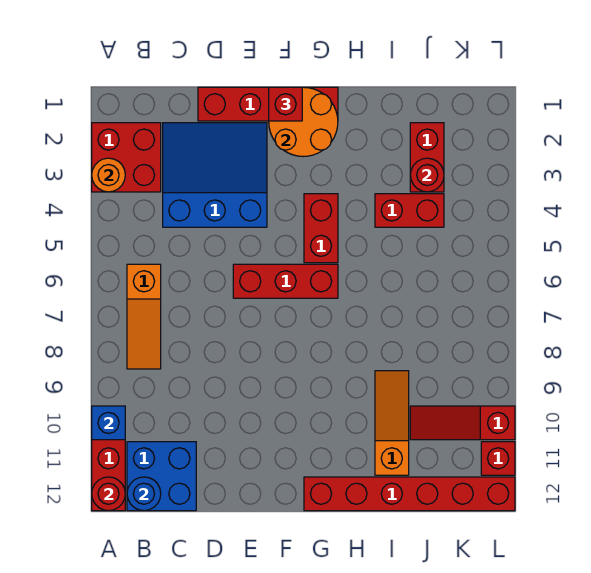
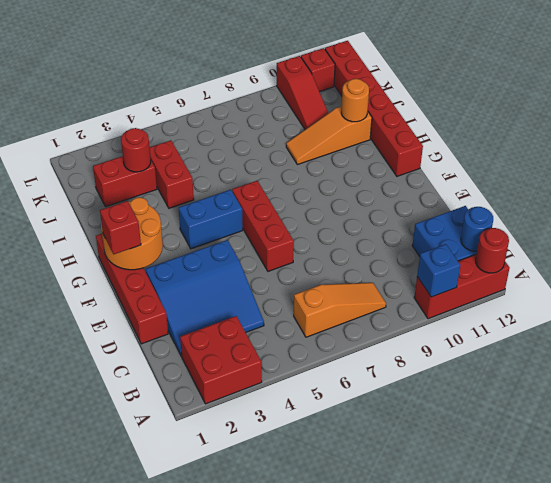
orange round brick A3 level 2 -> orange round brick I11 level 2
blue slope C2:E4 level 1 top 4 -> blue slope C2:E4 level 1 top E
red brick G4:G5 level 1 -> blue brick G4:G5 level 1

